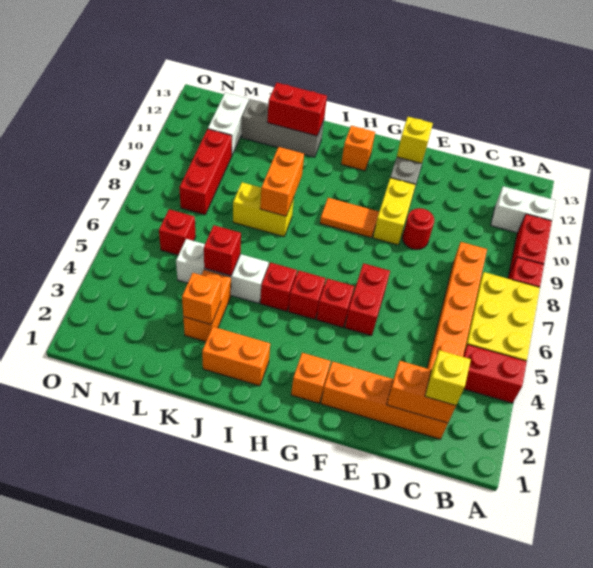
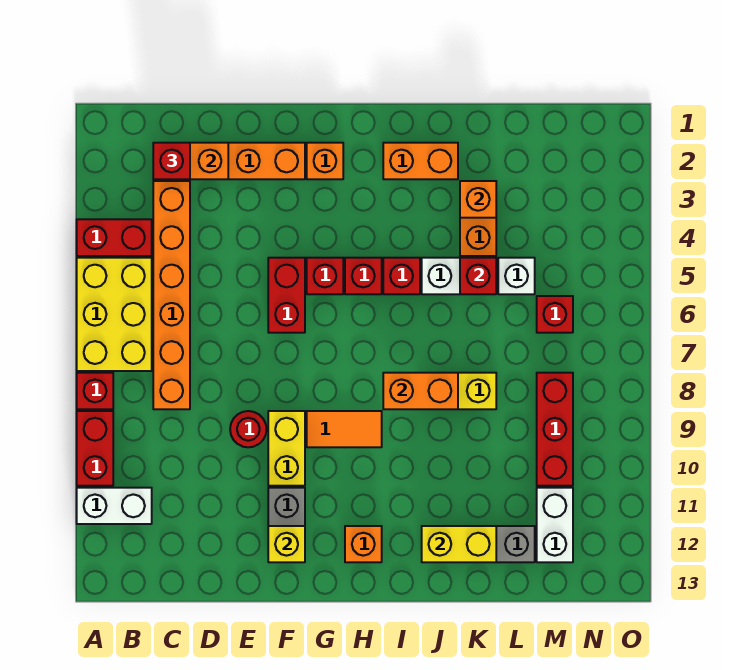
yellow brick C2 level 3 -> red brick C2 level 3
orange brick J8:J9 level 2 -> orange brick I8:J8 level 2
red brick J12:K12 level 2 -> yellow brick J12:K12 level 2

